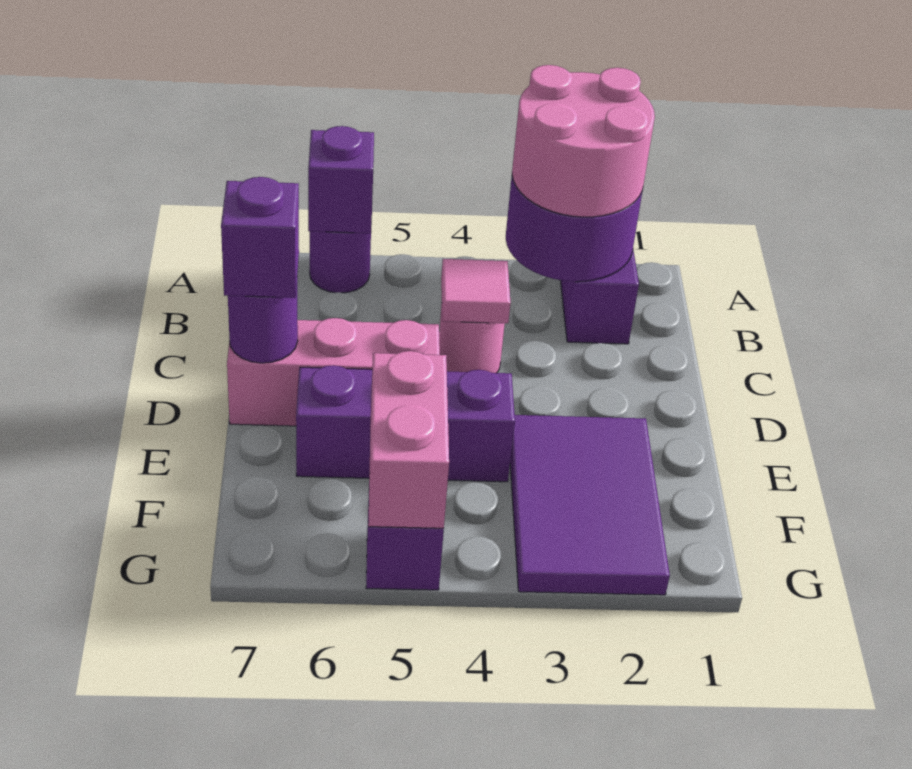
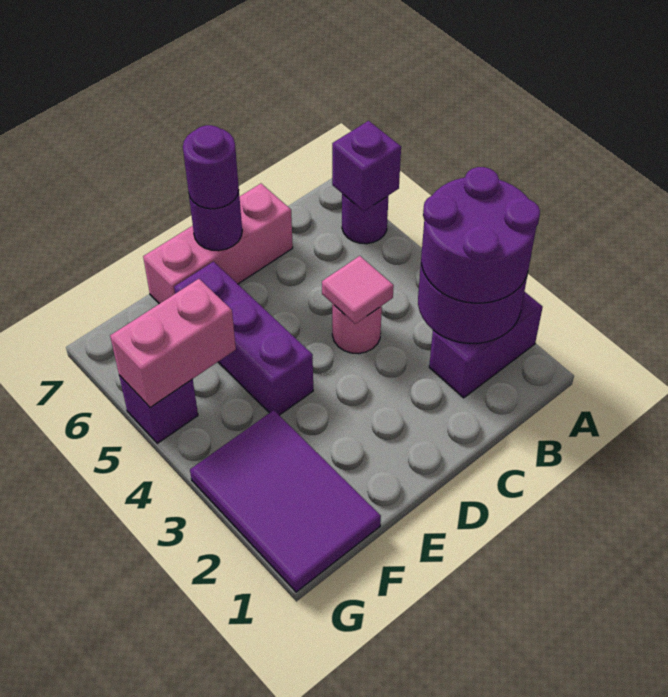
pink round brick A2:B3 level 3 -> purple round brick A2:B3 level 3
pink brick D5:D7 level 1 -> pink brick C7:E7 level 1
purple brick D7 level 3 -> purple round brick D7 level 3
purple tile E2:G3 level 1 -> purple tile F1:G3 level 1

